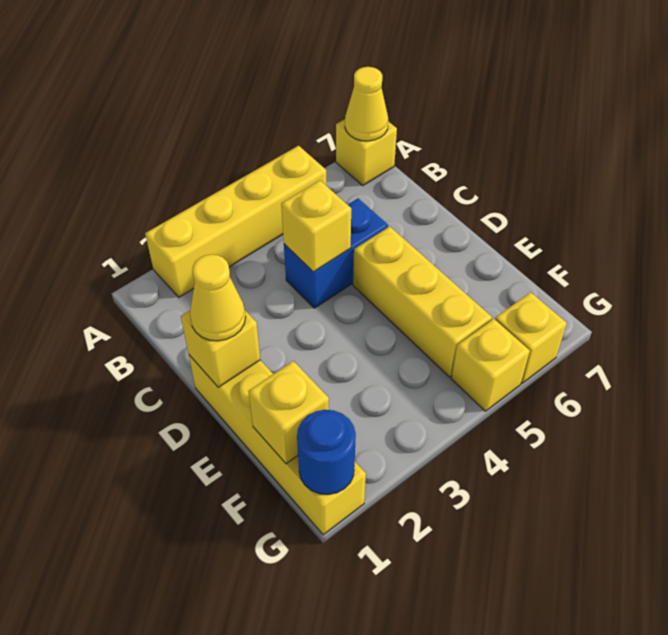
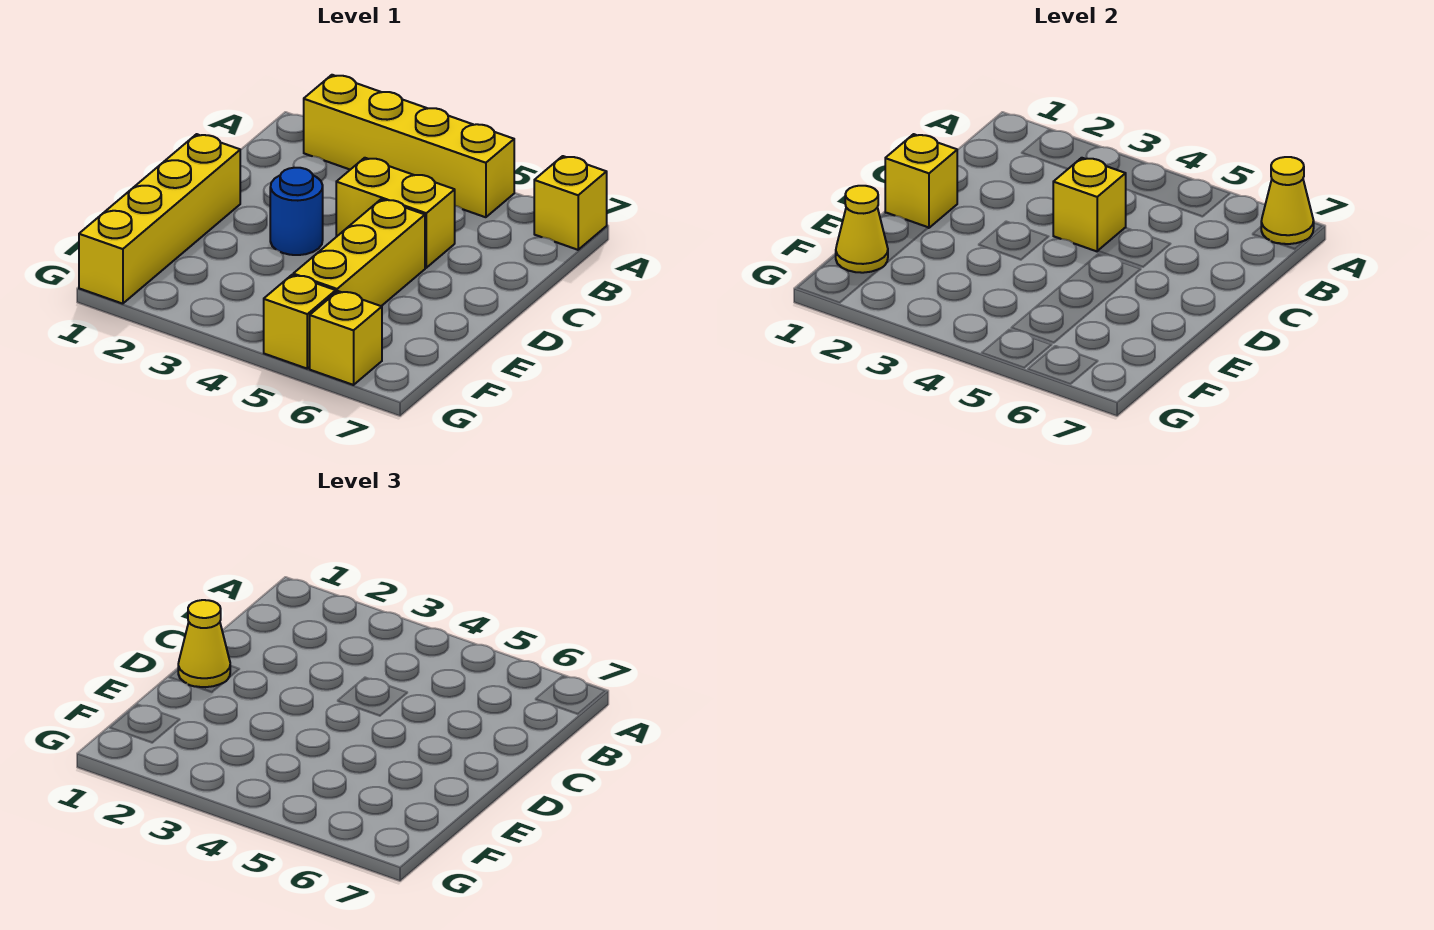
blue brick C4:C5 level 1 -> yellow brick C4:C5 level 1
yellow brick F1 level 2 -> yellow cone F1 level 2
blue round brick G1 level 2 -> blue round brick D3 level 1

